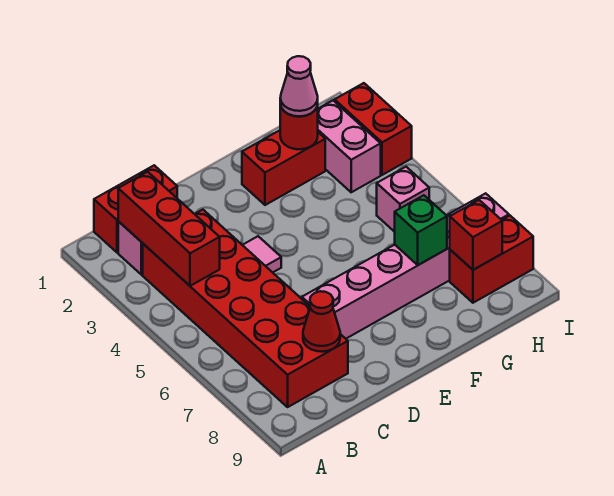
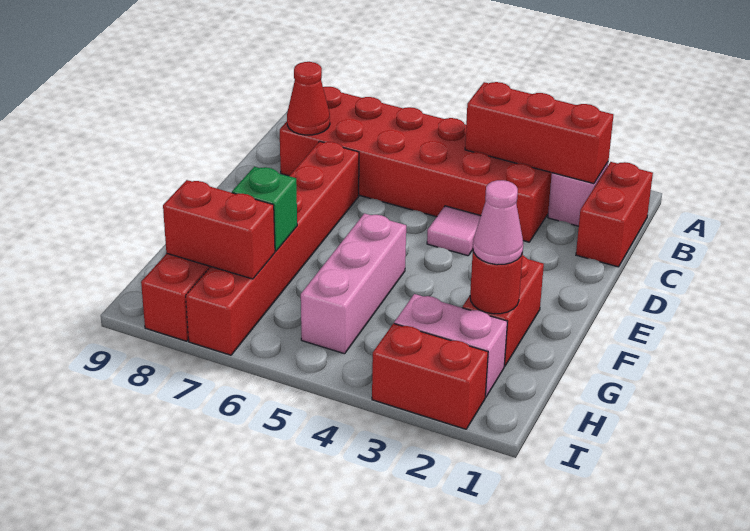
pink brick D7:I7 level 1 -> red brick D7:I7 level 1
pink brick H5 level 1 -> pink brick F5:H5 level 1
red brick H8 level 2 -> red brick H7:H8 level 2

